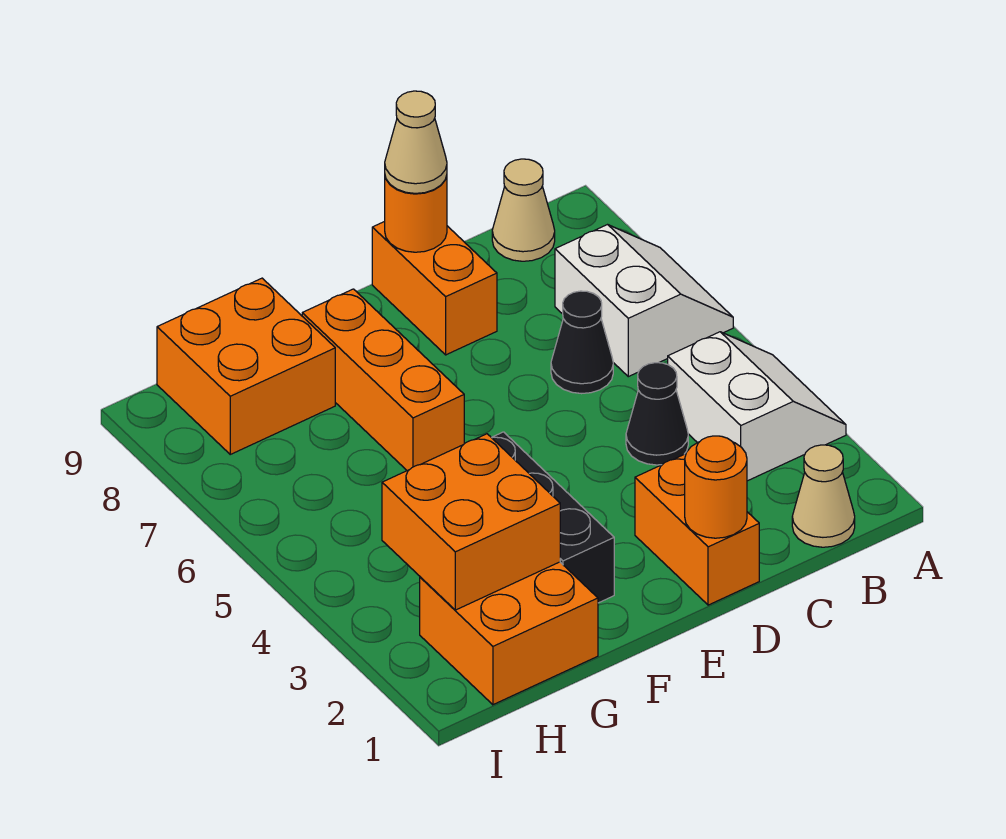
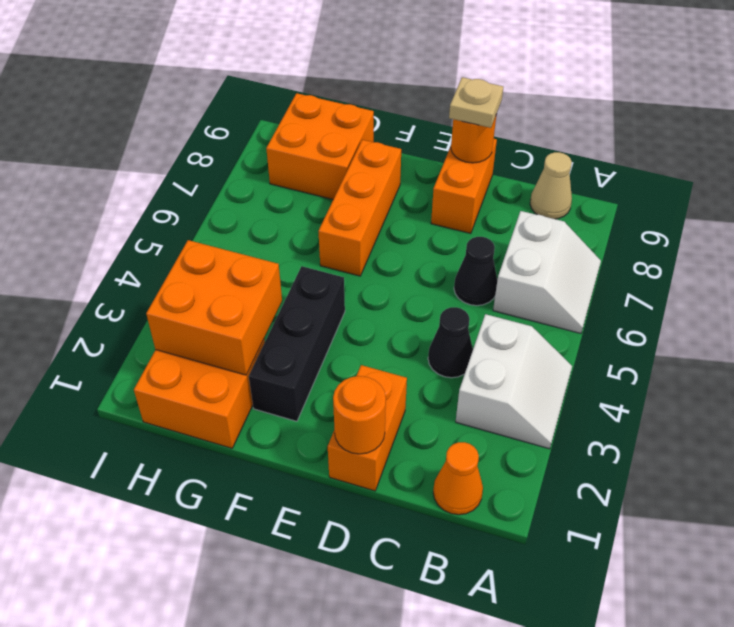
tan cone B1 level 1 -> orange cone B1 level 1
tan cone D9 level 3 -> tan plate D9 level 3

